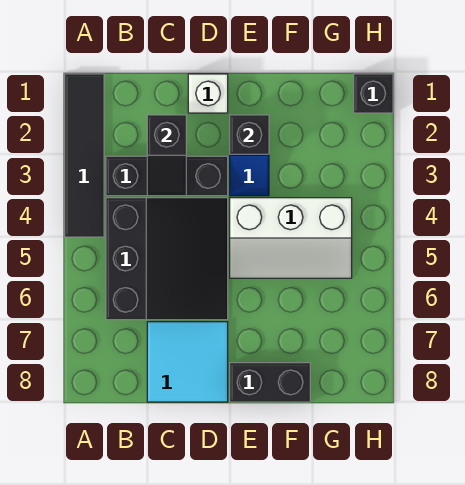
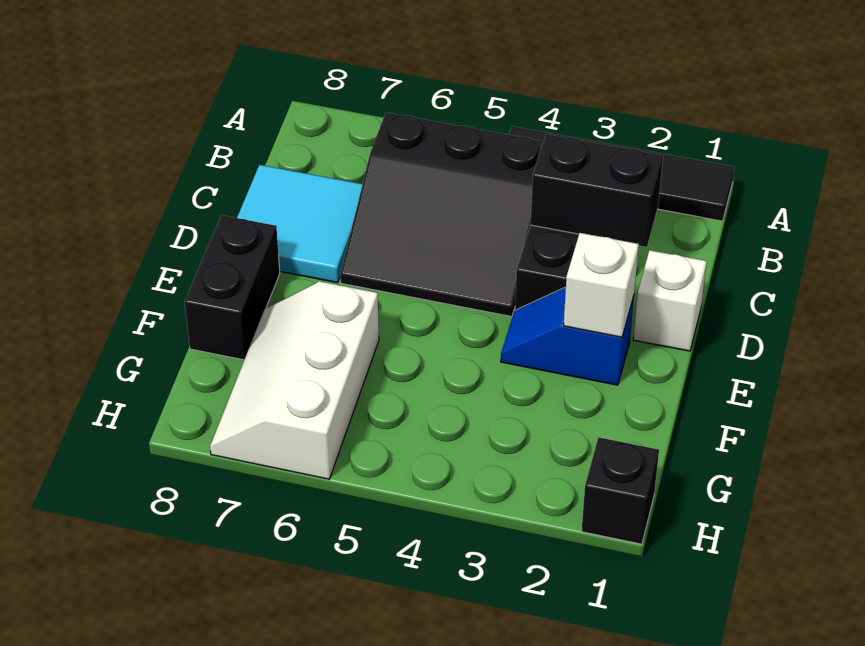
black slope C2:C3 level 2 top 2 -> black brick C2:C3 level 2
black brick E2 level 2 -> white brick E2 level 2
white slope E4:G5 level 1 top 4 -> white slope F6:H7 level 1 top 6

